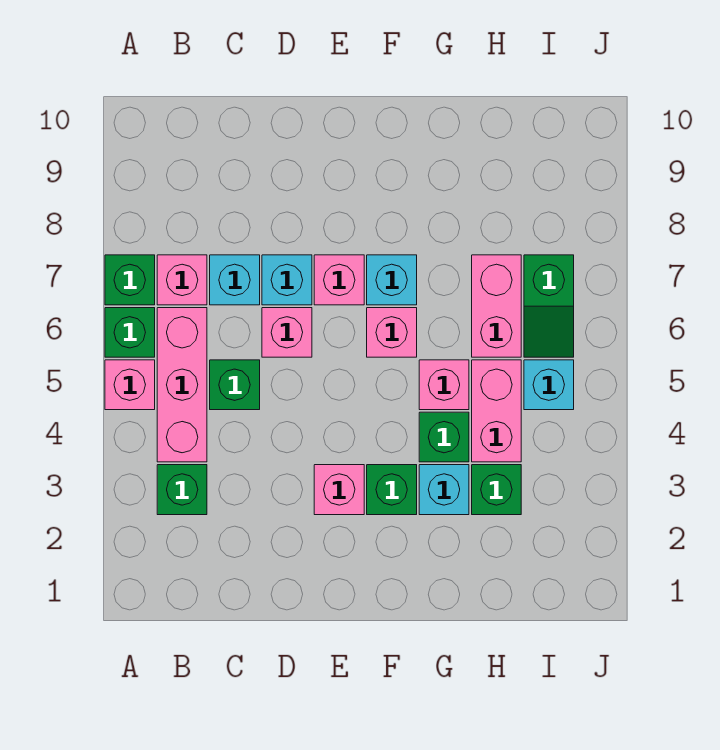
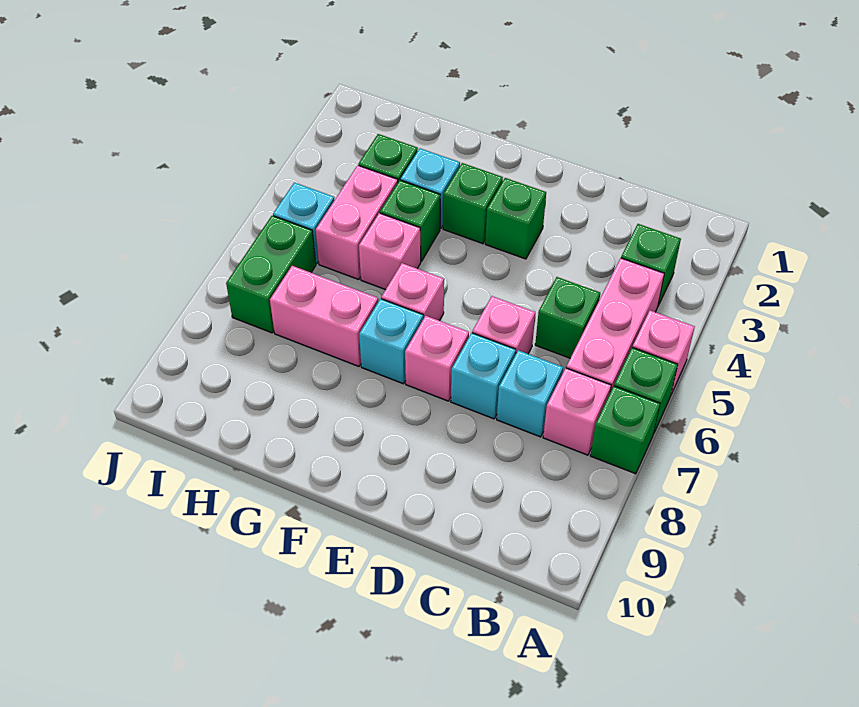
pink brick E3 level 1 -> green brick E3 level 1
pink brick H6:H7 level 1 -> pink brick G7:H7 level 1
green slope I6:I7 level 1 top 7 -> green brick I6:I7 level 1

